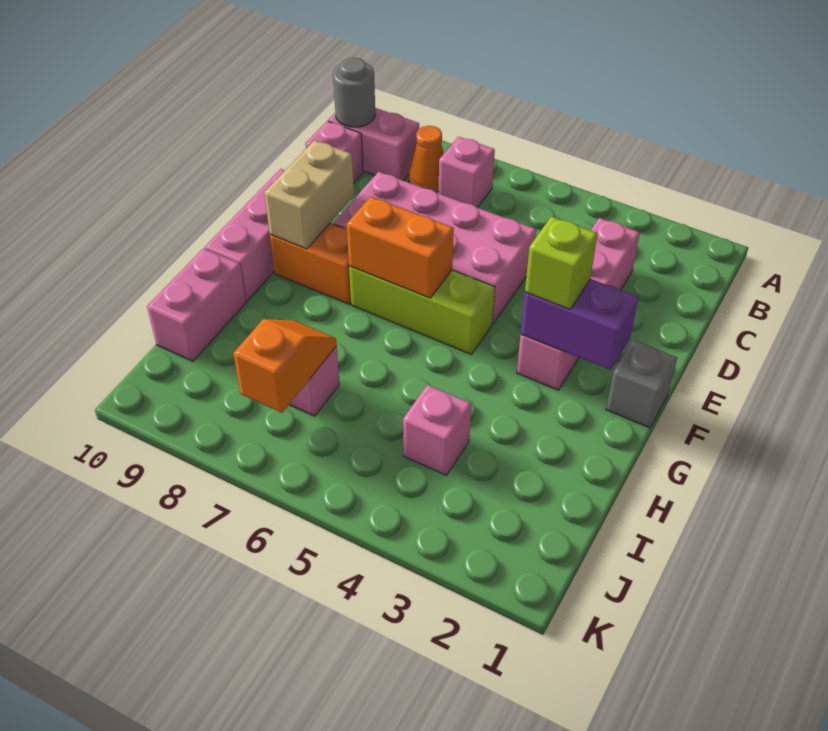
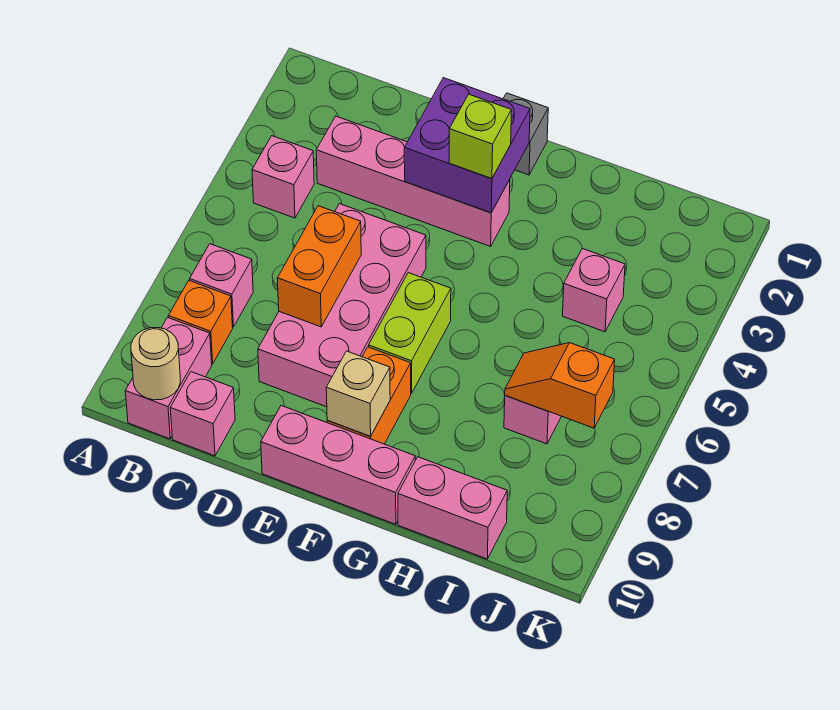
none -> pink brick B4 level 1
orange cone B8 level 1 -> orange brick B8 level 1
grey round brick B10 level 2 -> tan round brick B10 level 2
tan brick E9:F9 level 2 -> tan brick F9 level 2
purple brick F2:F3 level 2 -> purple brick E2:F3 level 2
lime brick F5:F7 level 1 -> lime brick F6:F7 level 1
orange brick F6:F7 level 2 -> orange brick D6:D7 level 2

